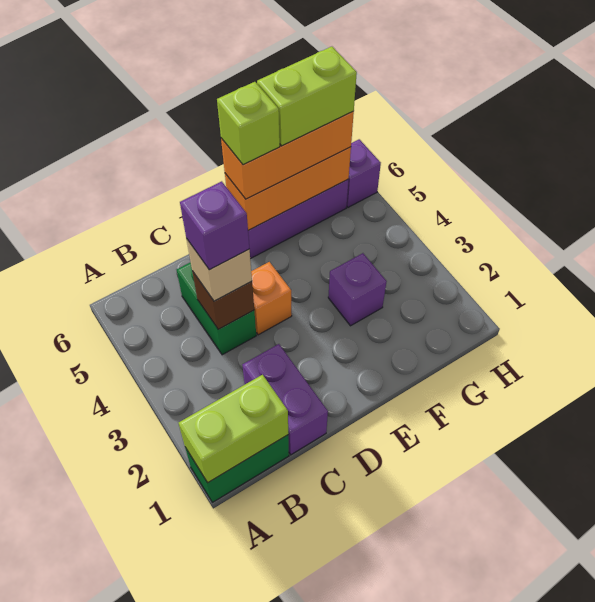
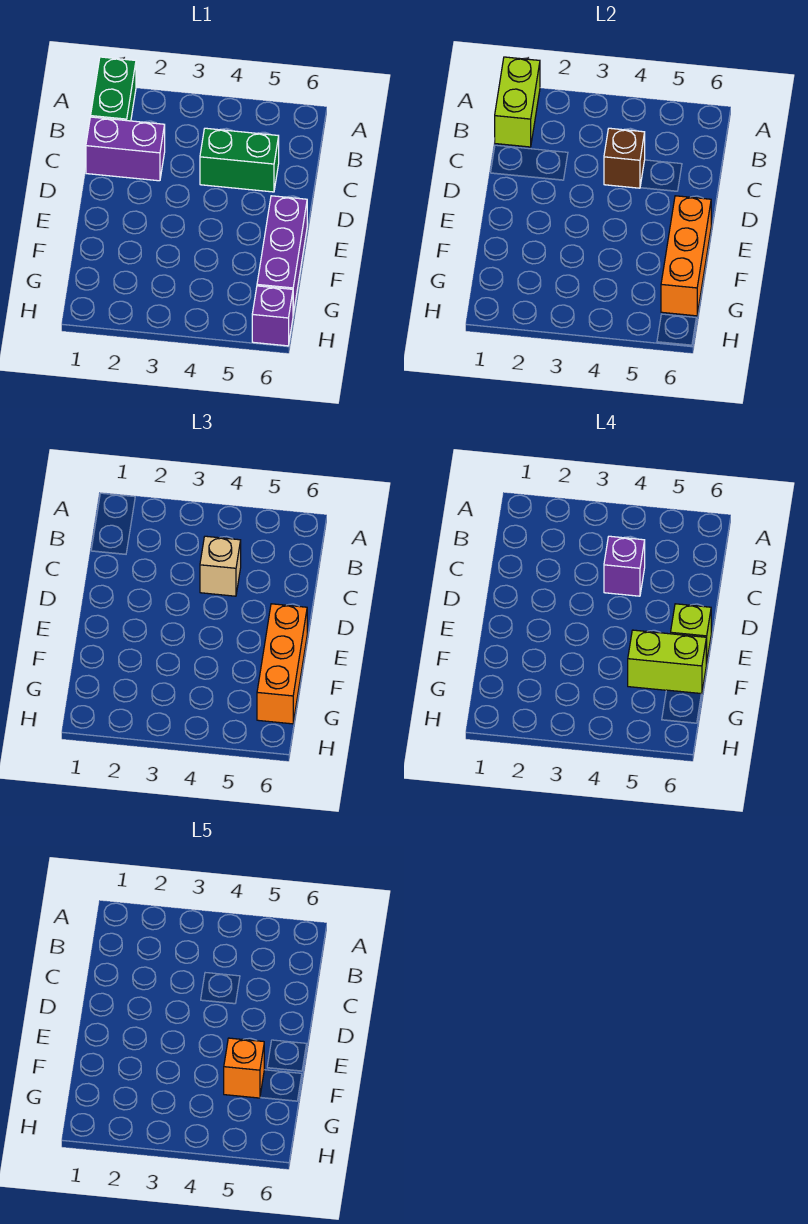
orange brick D4 level 1 -> orange brick F5 level 5
purple brick F3 level 1 -> none
lime brick F6:G6 level 4 -> lime brick F5:F6 level 4

